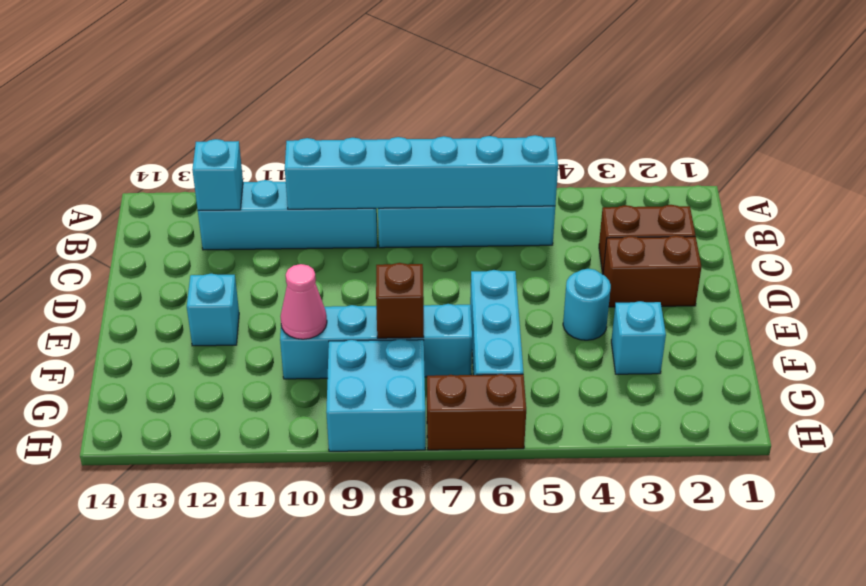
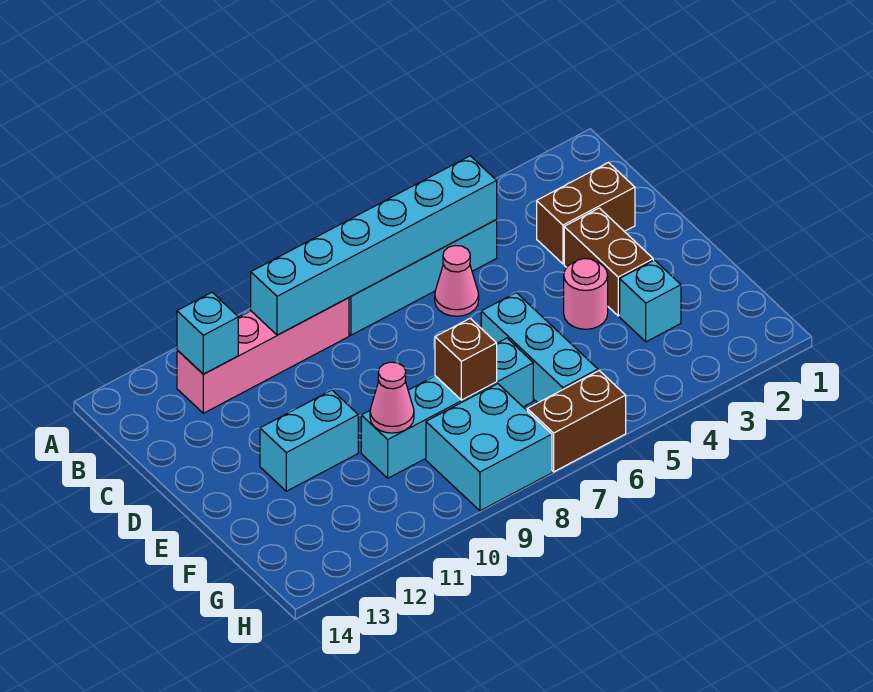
cyan brick B9:B12 level 1 -> pink brick B9:B12 level 1
none -> pink cone C6 level 1
brown brick D2:D3 level 1 -> brown brick D3:E3 level 1
cyan round brick E4 level 1 -> pink round brick E4 level 1
cyan brick E12 level 1 -> cyan brick E11:E12 level 1

